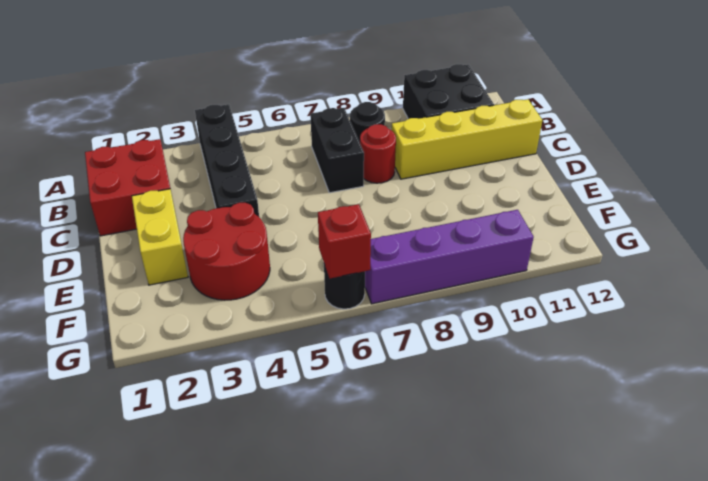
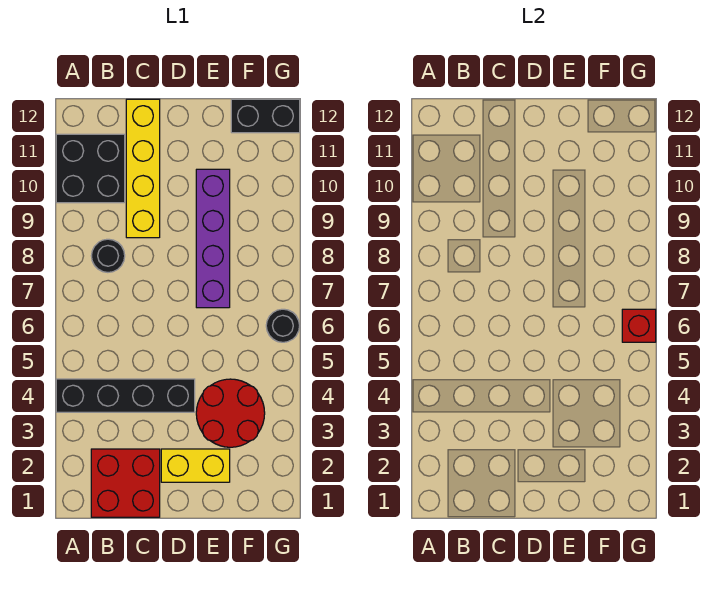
black brick B7:C7 level 1 -> black brick F12:G12 level 1
red round brick C8 level 1 -> none
purple brick G7:G10 level 1 -> purple brick E7:E10 level 1

